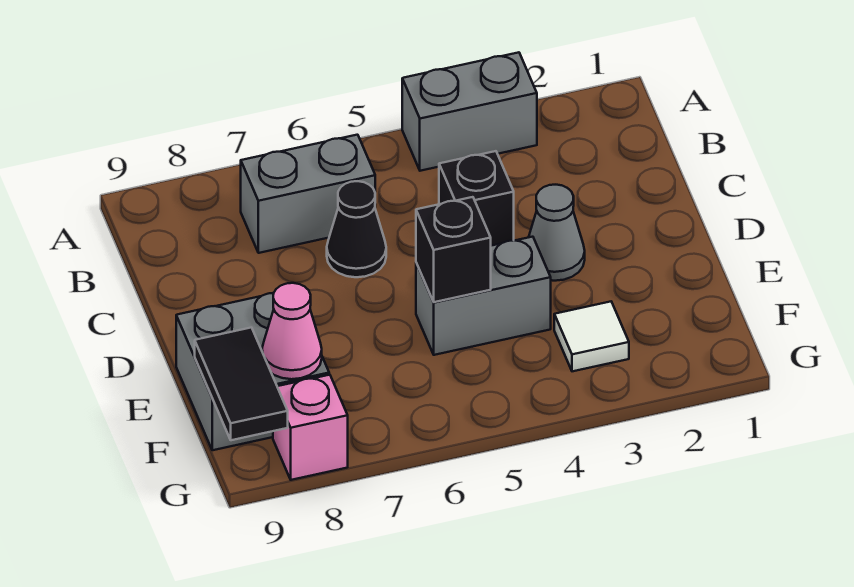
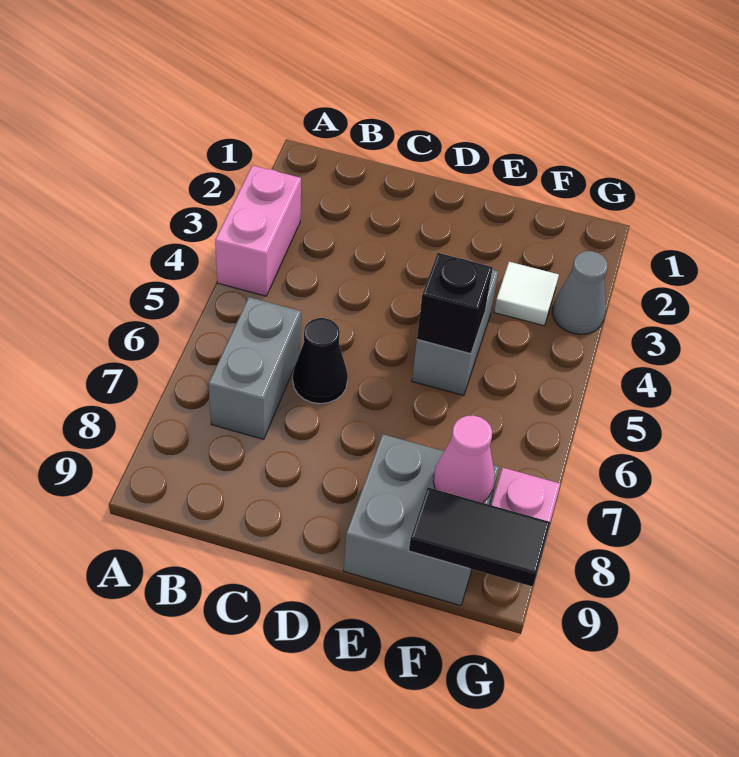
grey brick A3:A4 level 1 -> pink brick A3:A4 level 1
black brick C4 level 1 -> none
grey cone D3 level 1 -> grey cone G3 level 1

